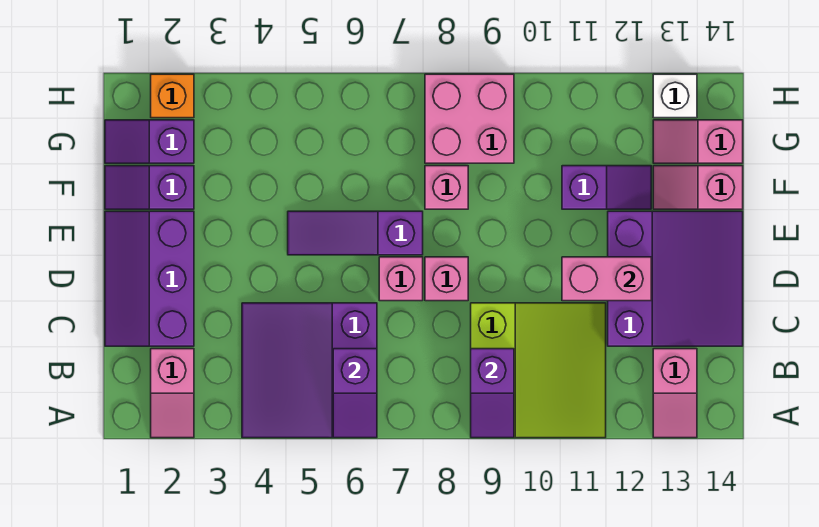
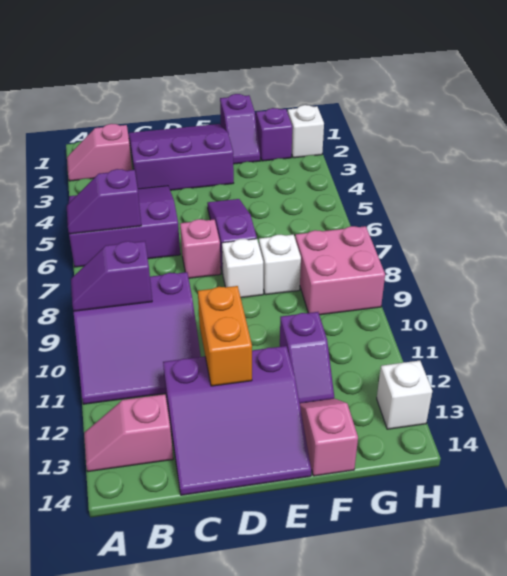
lime slope A9:C11 level 1 top 9 -> purple slope A9:C11 level 1 top 9
purple slope C1:E2 level 1 top 2 -> purple slope C1:E3 level 1 top 3
pink brick D8 level 1 -> none
pink brick D11:D12 level 2 -> orange brick D11:D12 level 2
none -> white brick E8 level 1
purple slope F1:F2 level 1 top 2 -> purple slope F1:F2 level 1 top 1
pink brick F8 level 1 -> white brick F8 level 1
pink slope G13:G14 level 1 top 14 -> none
orange brick H2 level 1 -> white brick H2 level 1

